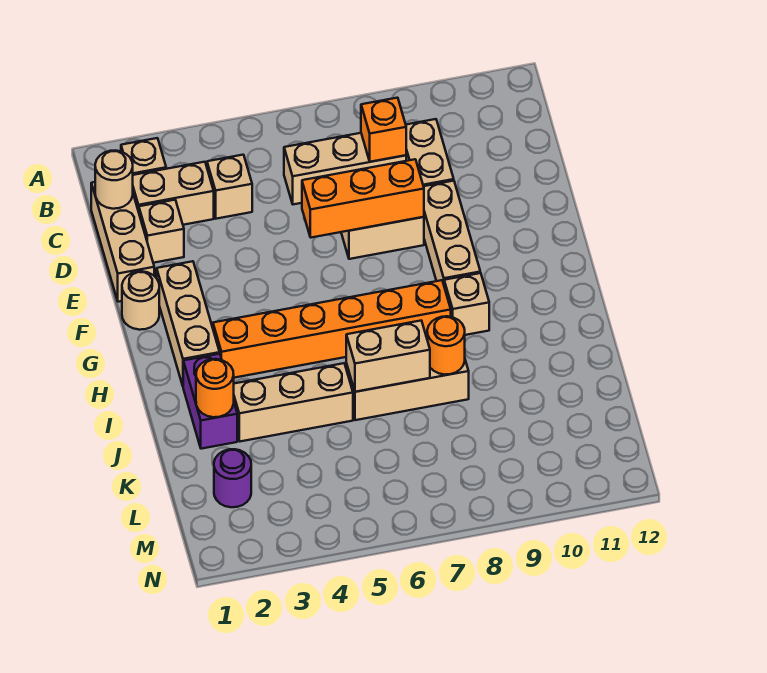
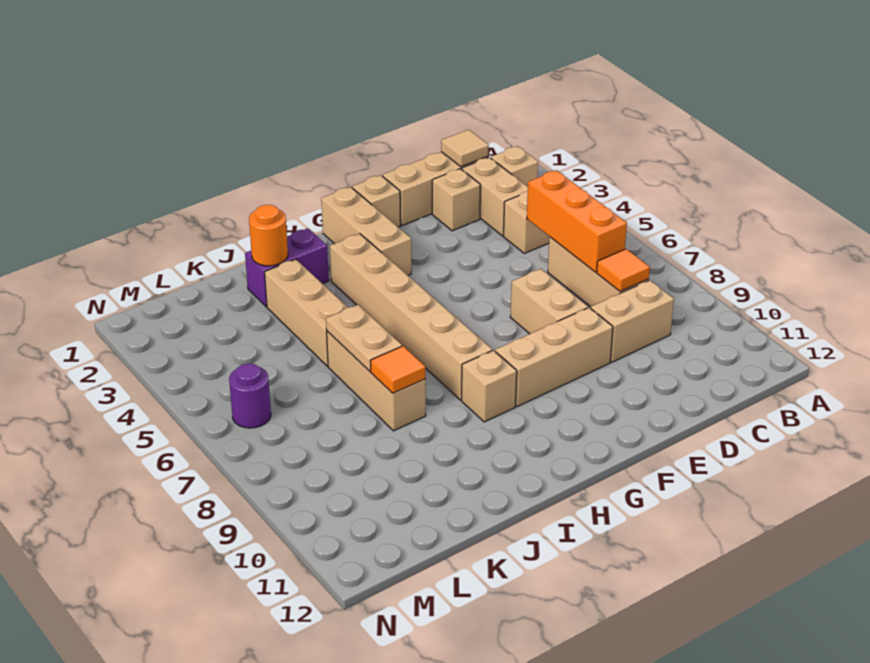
tan round brick C1 level 2 -> tan tile C1 level 2
orange brick C8 level 2 -> orange tile C8 level 2
orange brick E6:E8 level 2 -> orange brick C5:C7 level 2
tan round brick F1 level 1 -> tan brick F1 level 1
tan brick F2:H2 level 1 -> tan brick G1:G3 level 1
orange brick H3:H8 level 1 -> tan brick H3:H8 level 1
tan brick J6:J7 level 2 -> tan plate J6:J7 level 2
orange round brick J8 level 2 -> orange tile J8 level 2
purple round brick L2 level 1 -> purple round brick M6 level 1

